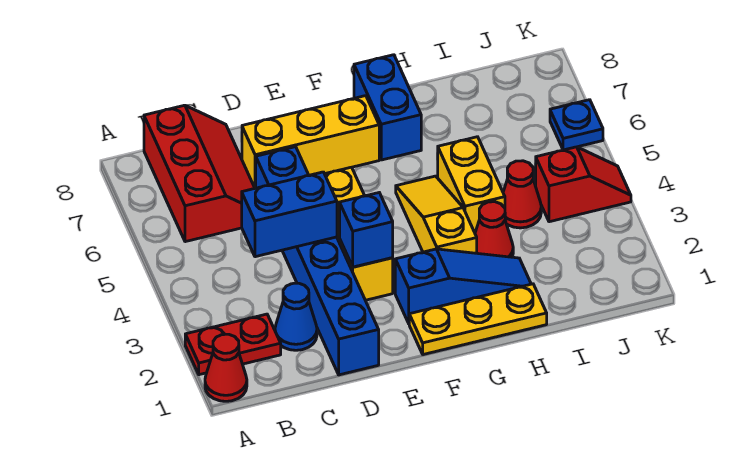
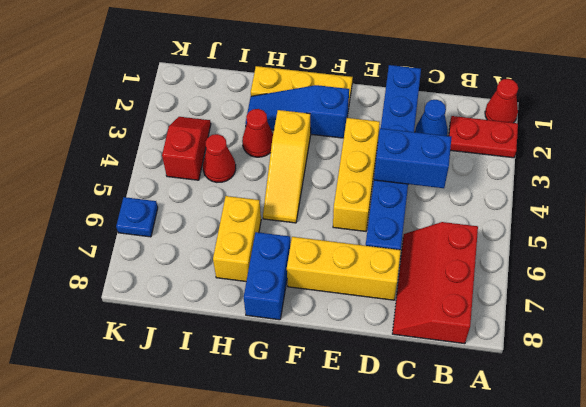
blue brick E3 level 2 -> none
yellow brick H4:H5 level 1 -> yellow brick H6:H7 level 1
red slope J4:K4 level 1 top J -> red slope J3:J4 level 1 top 4

